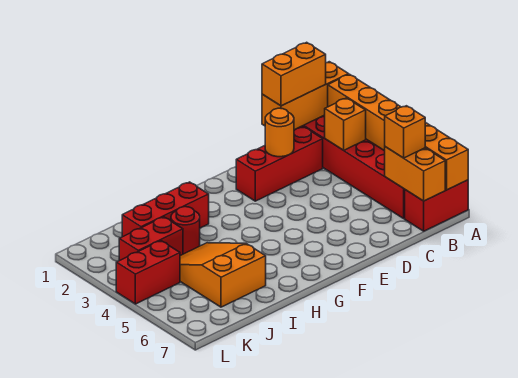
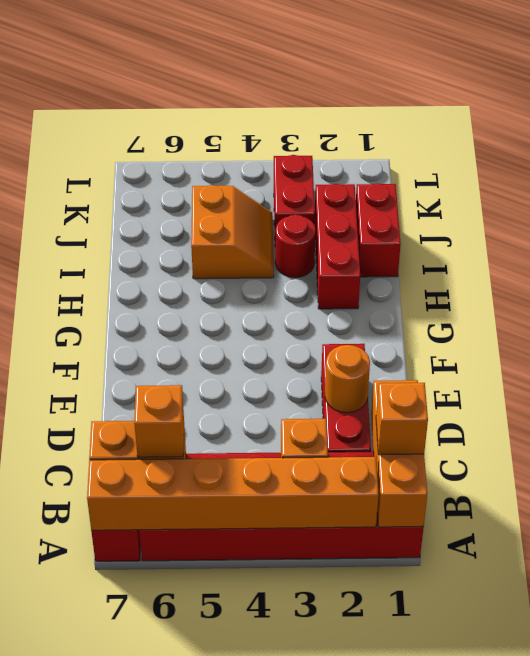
orange brick B1:C1 level 3 -> orange brick B1 level 3
orange slope I4:J6 level 1 top 6 -> orange slope I4:J5 level 1 top 5
red brick K4:L4 level 1 -> red brick I1:J1 level 1

